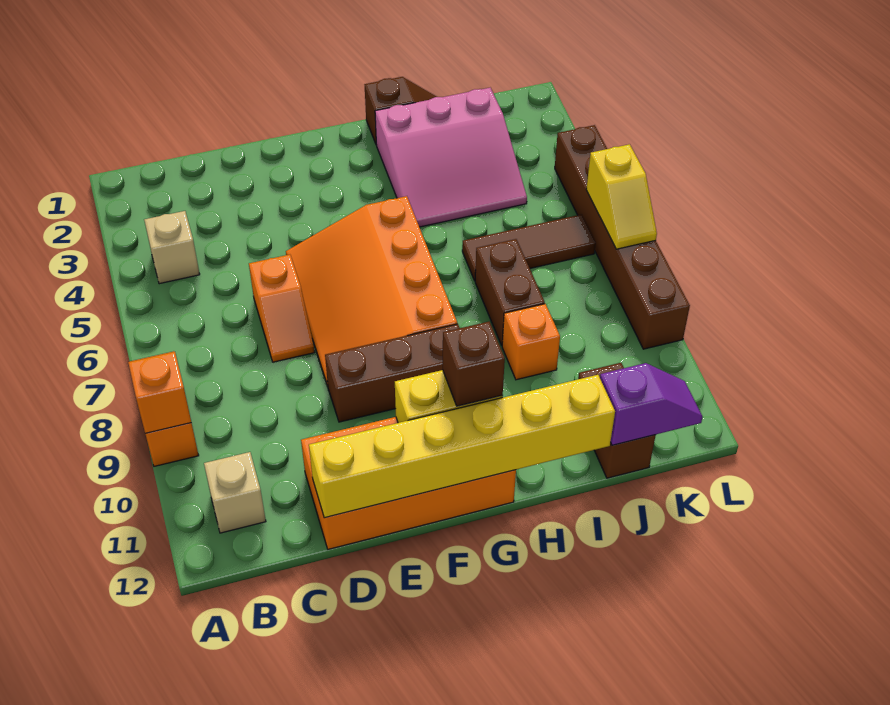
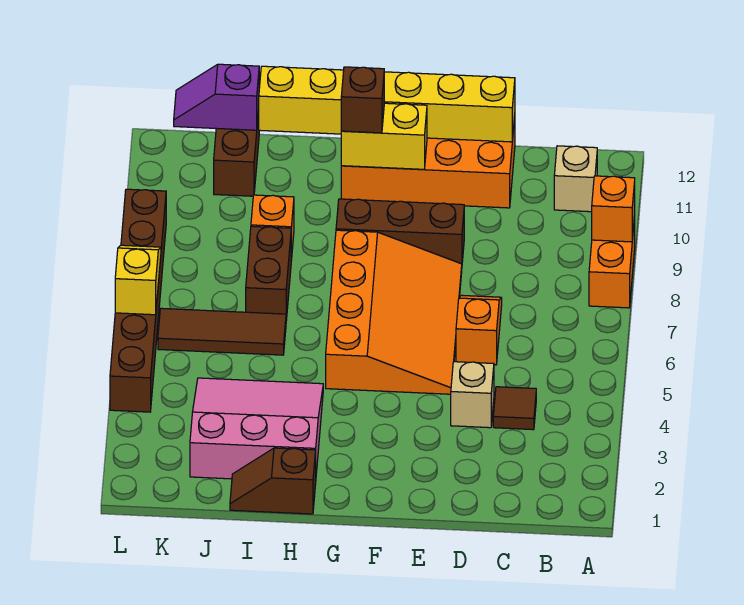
tan brick B4 level 1 -> tan brick D4 level 1
none -> brown tile C4 level 1

